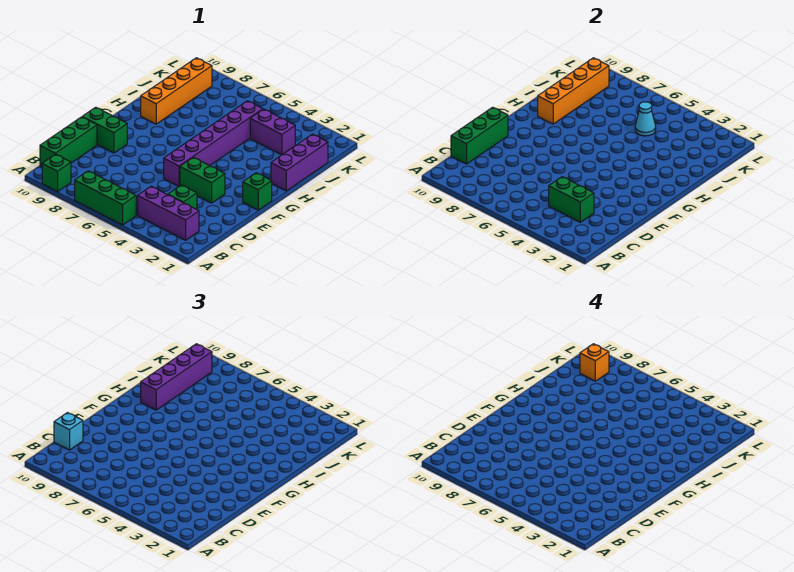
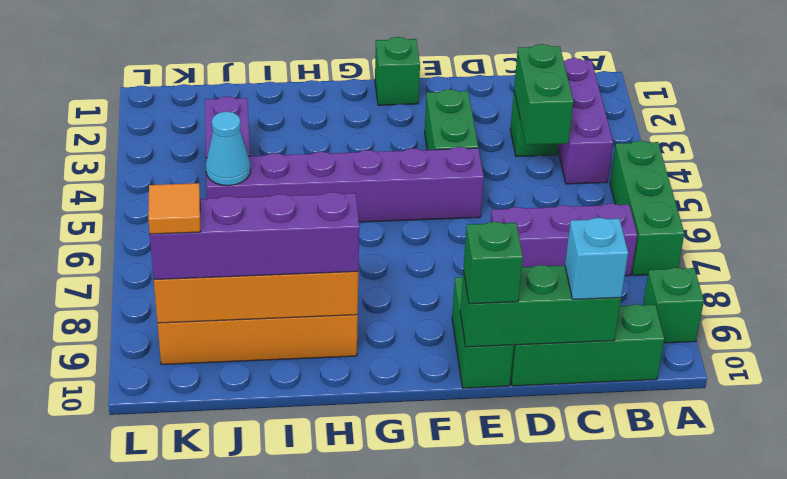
none -> green brick E10 level 3
purple brick H1:J1 level 1 -> purple brick B7:D7 level 1
orange brick K9 level 4 -> orange tile K9 level 4

